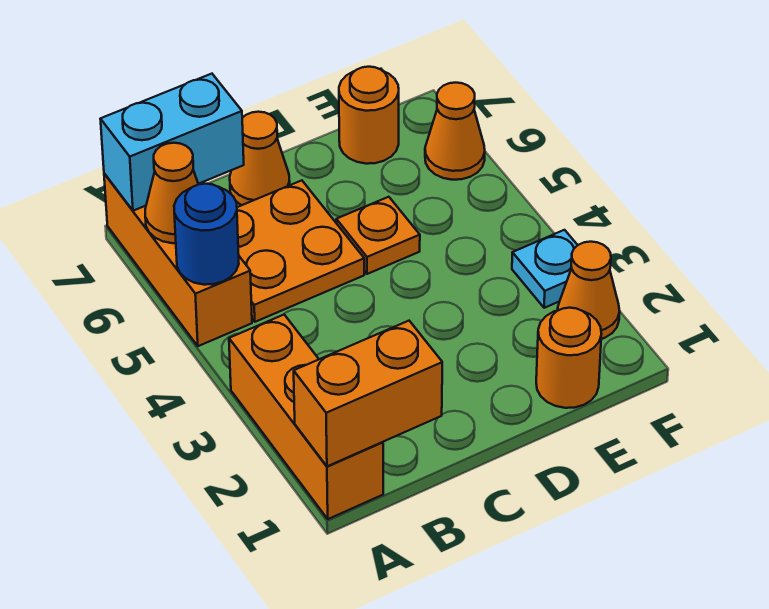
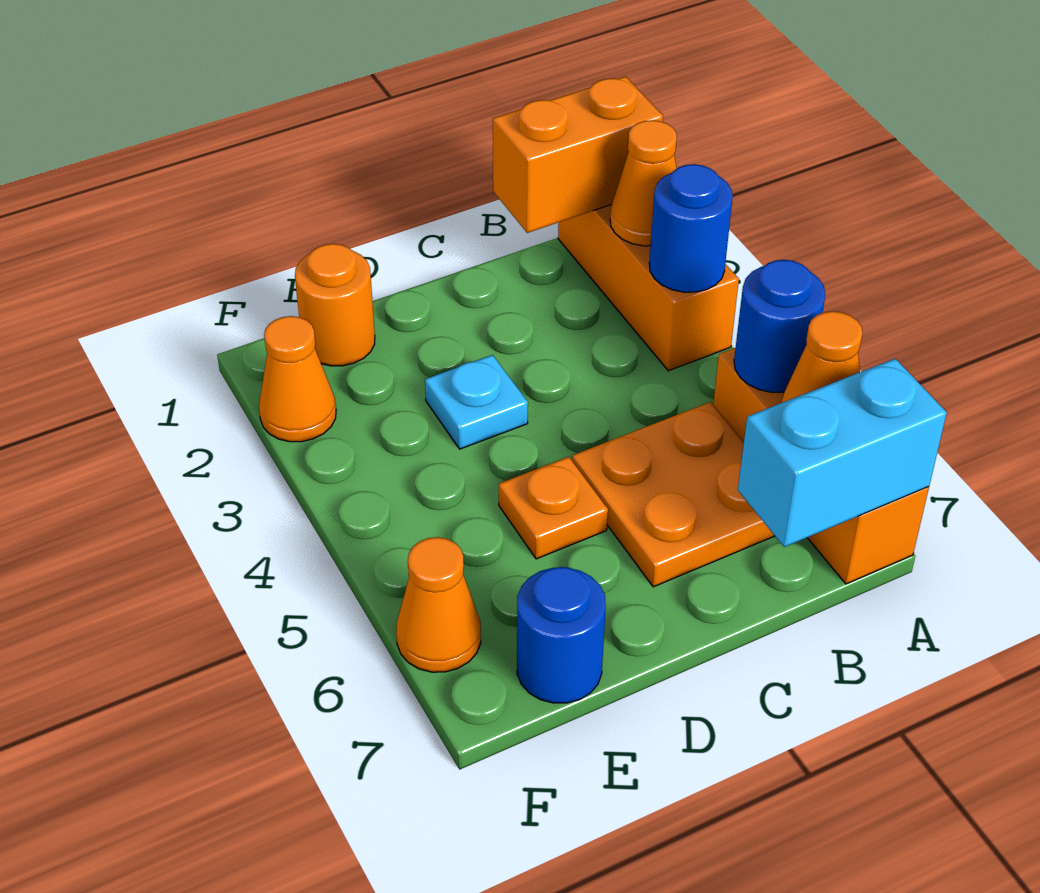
none -> blue round brick A3 level 2
orange cone C7 level 1 -> orange cone A2 level 2
orange round brick E7 level 1 -> blue round brick E7 level 1
cyan plate F3 level 1 -> cyan plate D3 level 1

